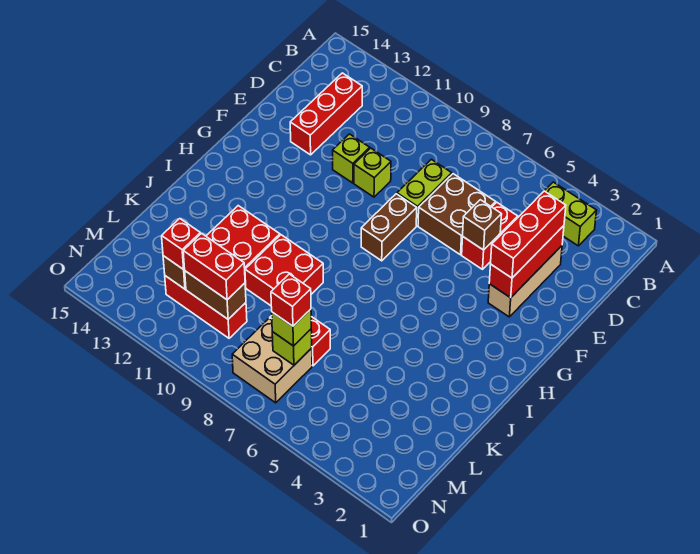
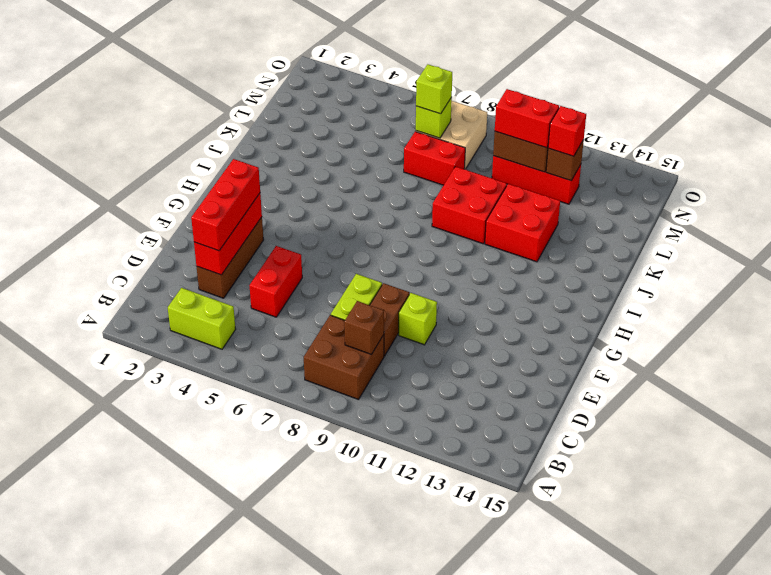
red brick C13:E13 level 1 -> none
tan brick D3:F3 level 1 -> brown brick D3:F3 level 1
brown brick D6:E7 level 1 -> brown brick B8:C9 level 1
brown brick E5 level 2 -> brown brick C9 level 2
lime brick E11 level 1 -> none
brown brick F8:G8 level 1 -> brown brick D9:E9 level 1
red brick M7 level 4 -> none

